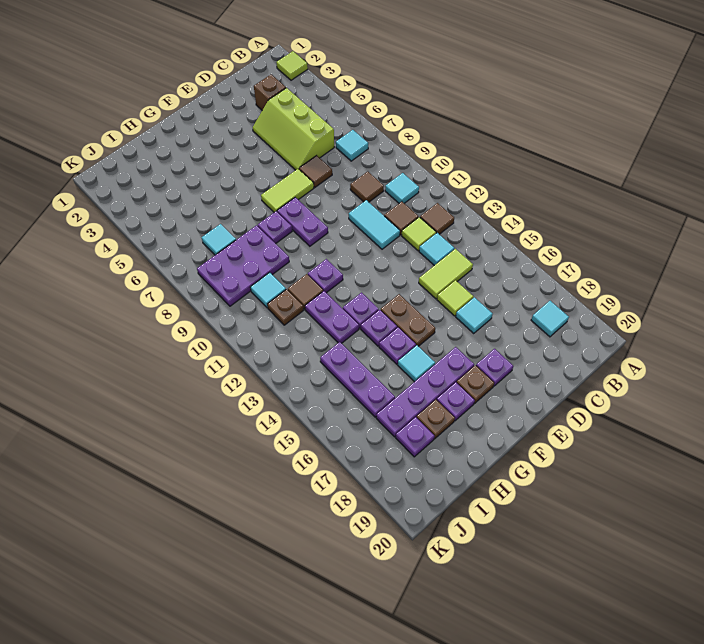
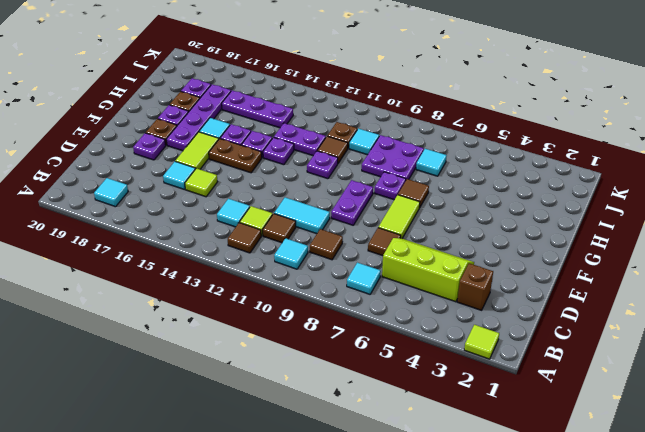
lime tile C14:D14 level 1 -> lime tile E16:F16 level 1
purple plate F8:F9 level 1 -> purple plate E9:F9 level 1
none -> brown tile G7 level 1
purple plate H8:J9 level 1 -> purple plate H8:I9 level 1

